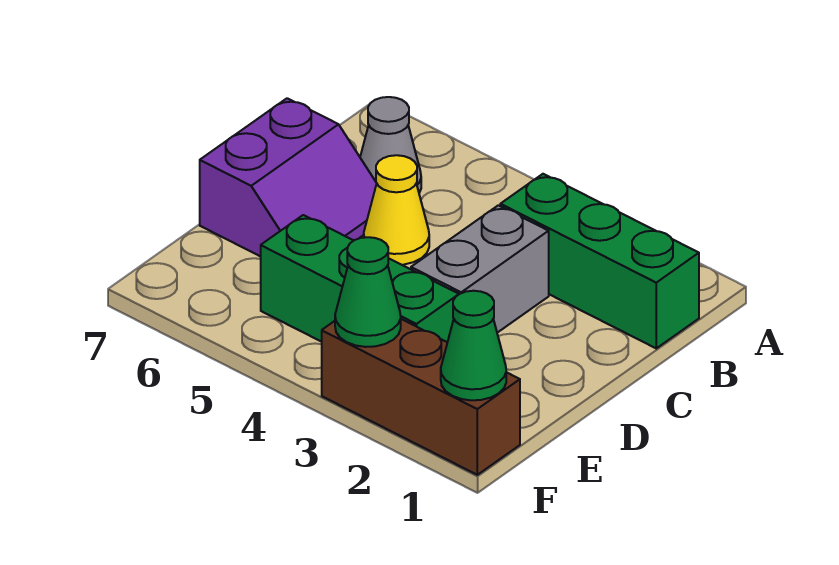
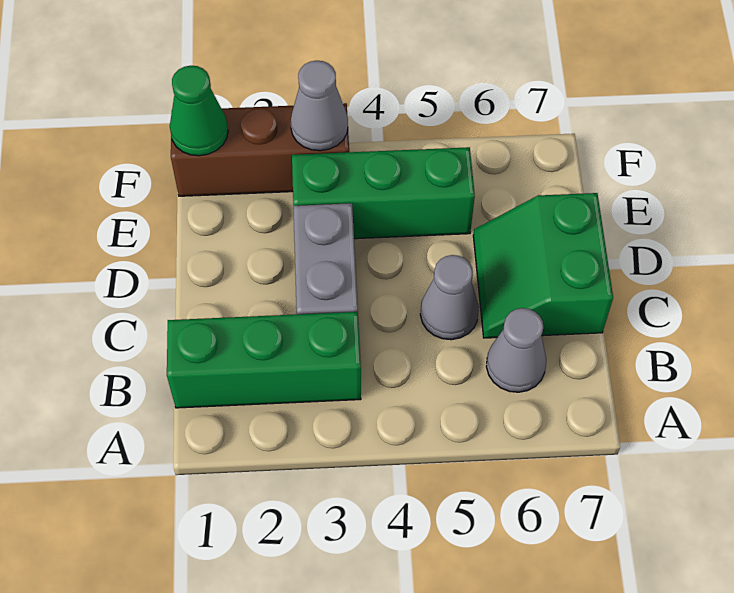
yellow cone C5 level 1 -> grey cone C5 level 1
purple slope C6:D7 level 1 top 7 -> green slope C6:D7 level 1 top 7
green cone F3 level 2 -> grey cone F3 level 2

